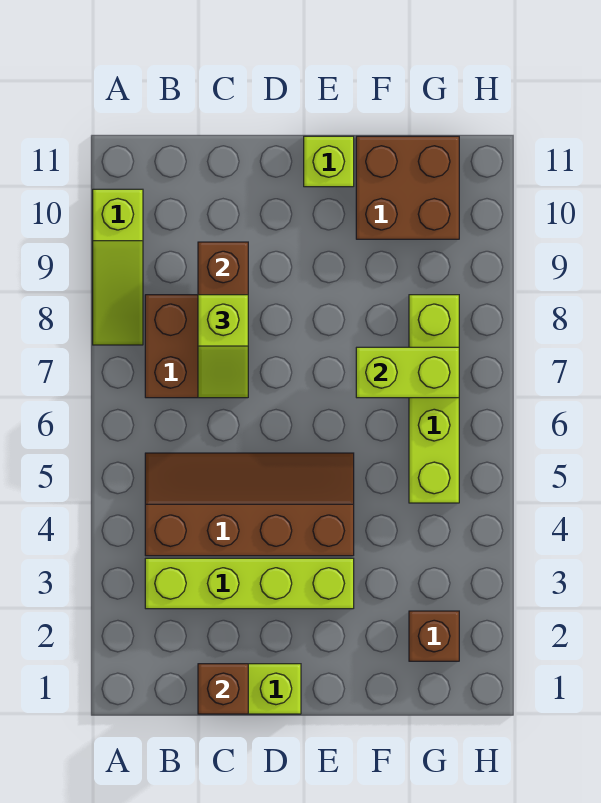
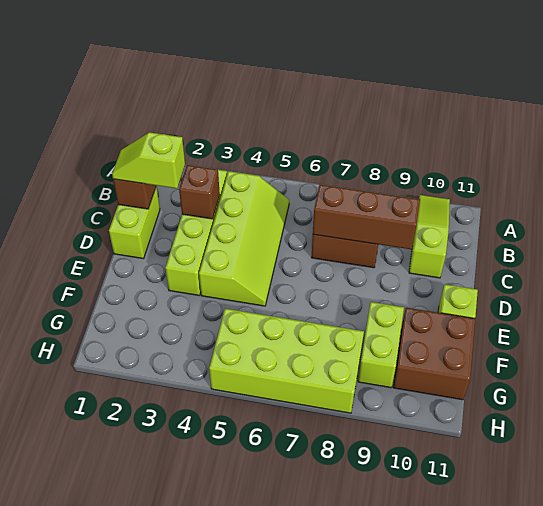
lime slope A8:A10 level 1 top 10 -> lime slope A10:C10 level 1 top C
brown slope B4:E5 level 1 top 4 -> lime slope B4:E5 level 1 top 4
lime slope C7:C8 level 3 top 8 -> lime slope C1:C2 level 3 top 2
lime brick F7:G7 level 2 -> lime brick F9:G9 level 1
brown brick G2 level 1 -> brown brick C3 level 2
lime brick G5:G8 level 1 -> lime brick G5:H8 level 1

